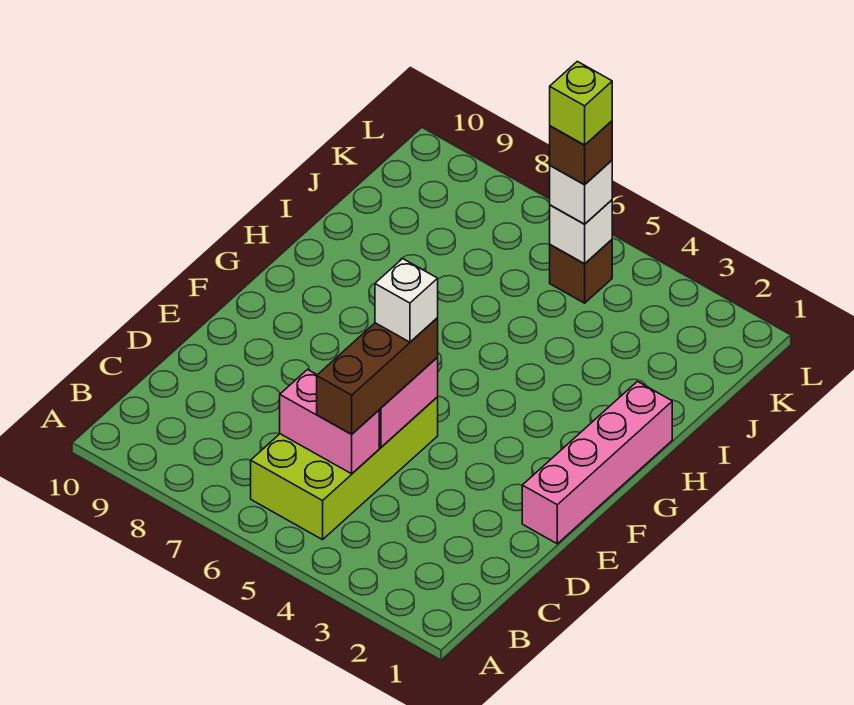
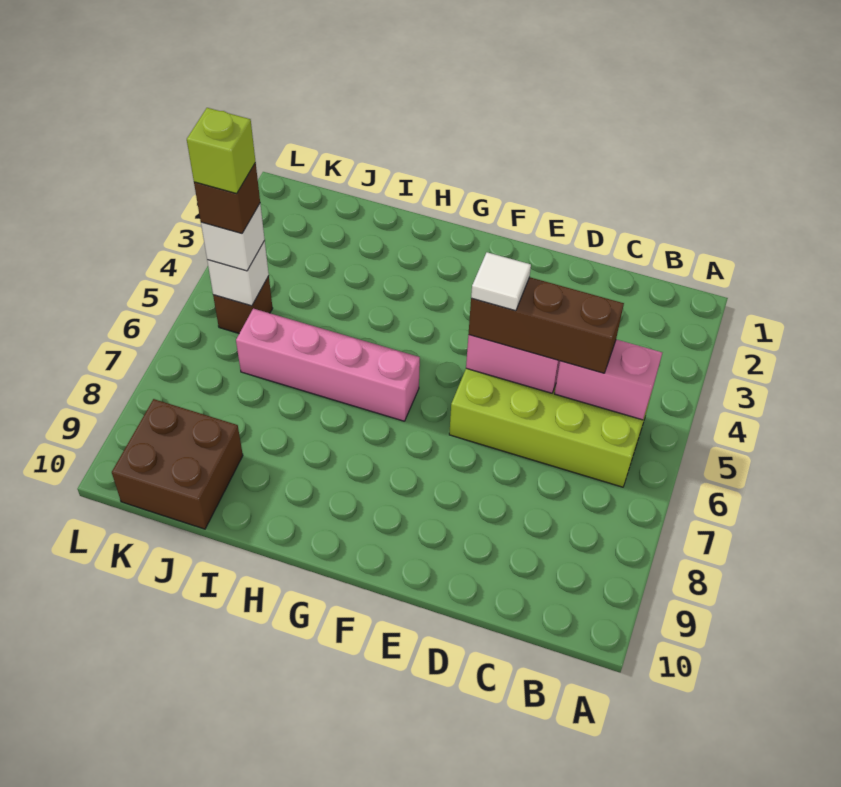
pink brick C5:C6 level 2 -> pink brick B5:C5 level 2
pink brick E1:H1 level 1 -> pink brick G6:J6 level 1
white brick E5 level 4 -> white tile E5 level 4
none -> brown brick J9:K10 level 1

